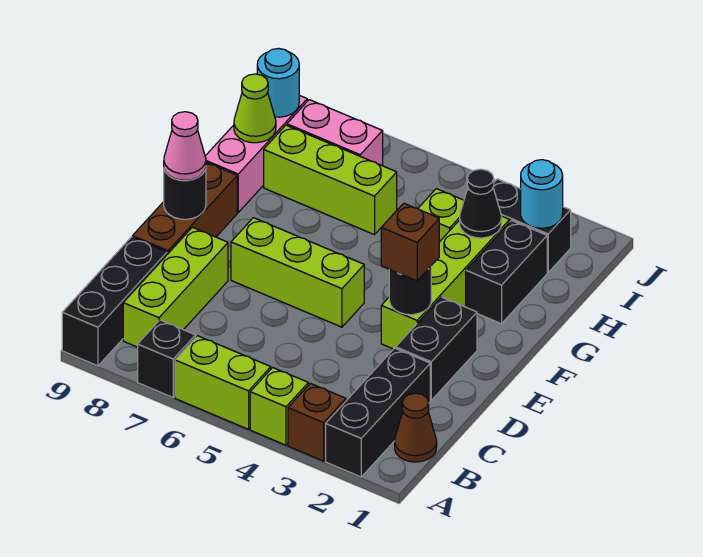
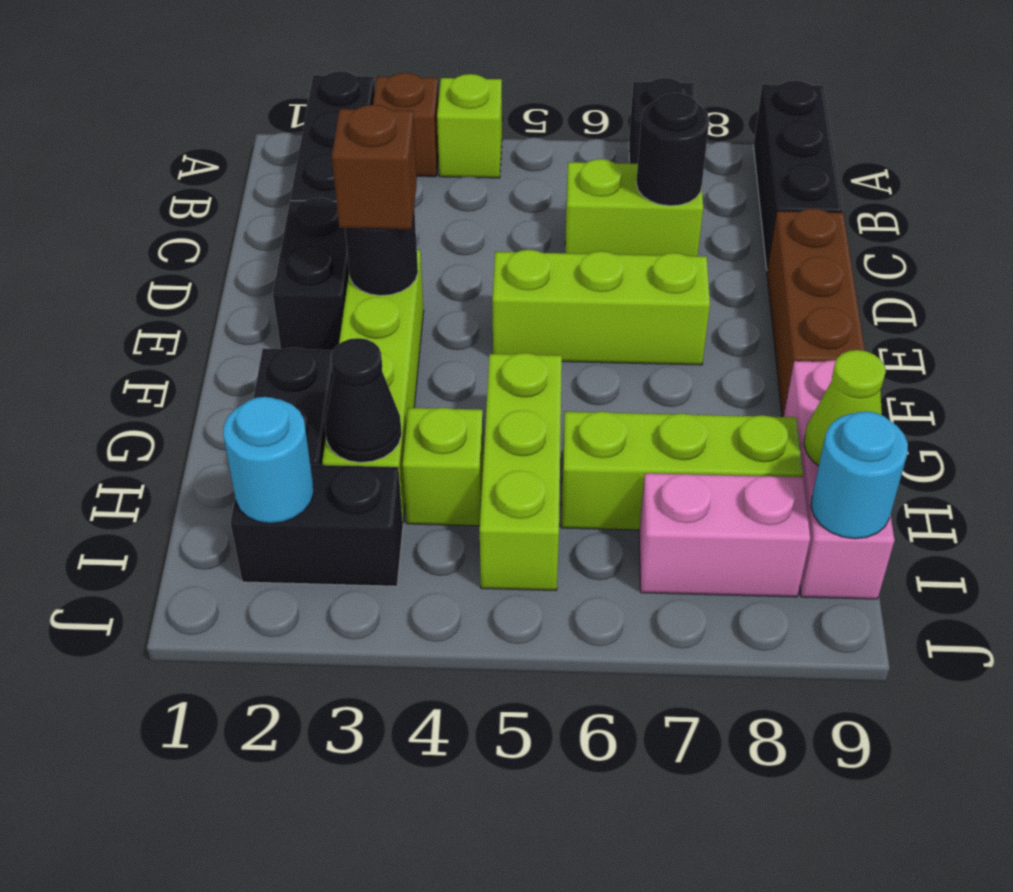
lime brick A5:A6 level 1 -> lime brick C6:C7 level 1
brown cone B1 level 1 -> none
lime brick B8:D8 level 1 -> lime brick G5:I5 level 1
black round brick E9 level 2 -> black round brick C7 level 2
pink cone E9 level 3 -> none

